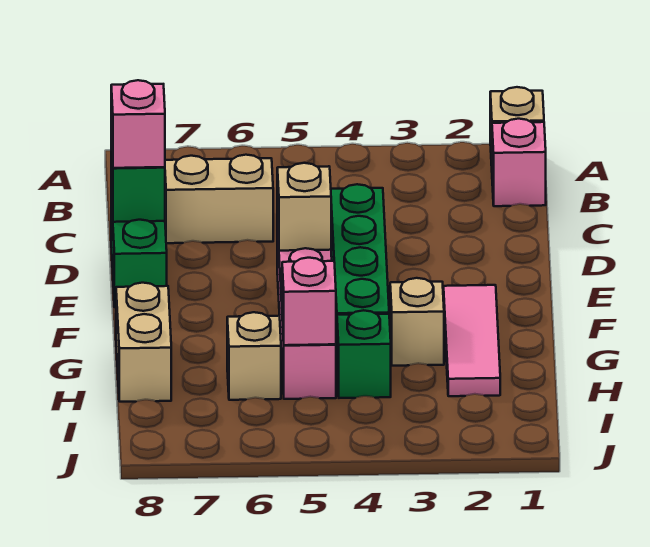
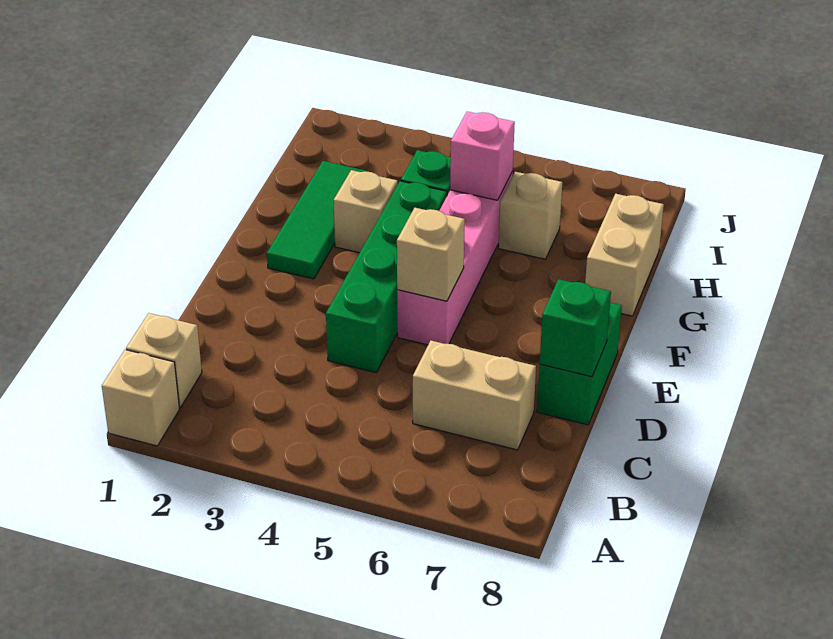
pink brick B1 level 1 -> tan brick B1 level 1
pink brick D8 level 3 -> none
pink tile F2:H2 level 1 -> green tile F2:H2 level 1

